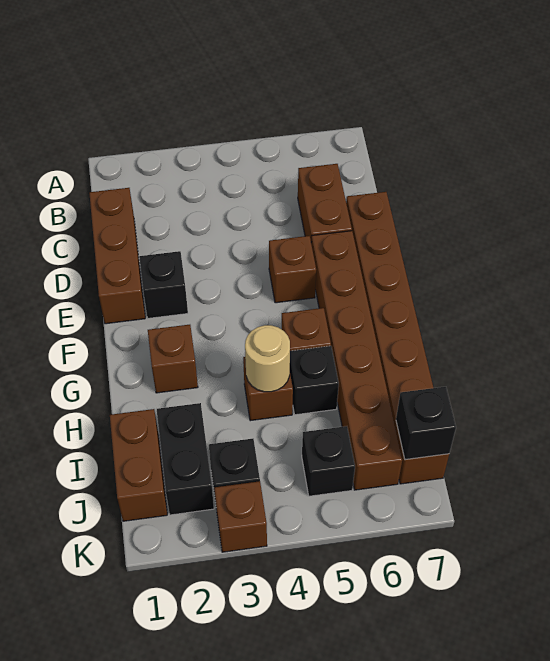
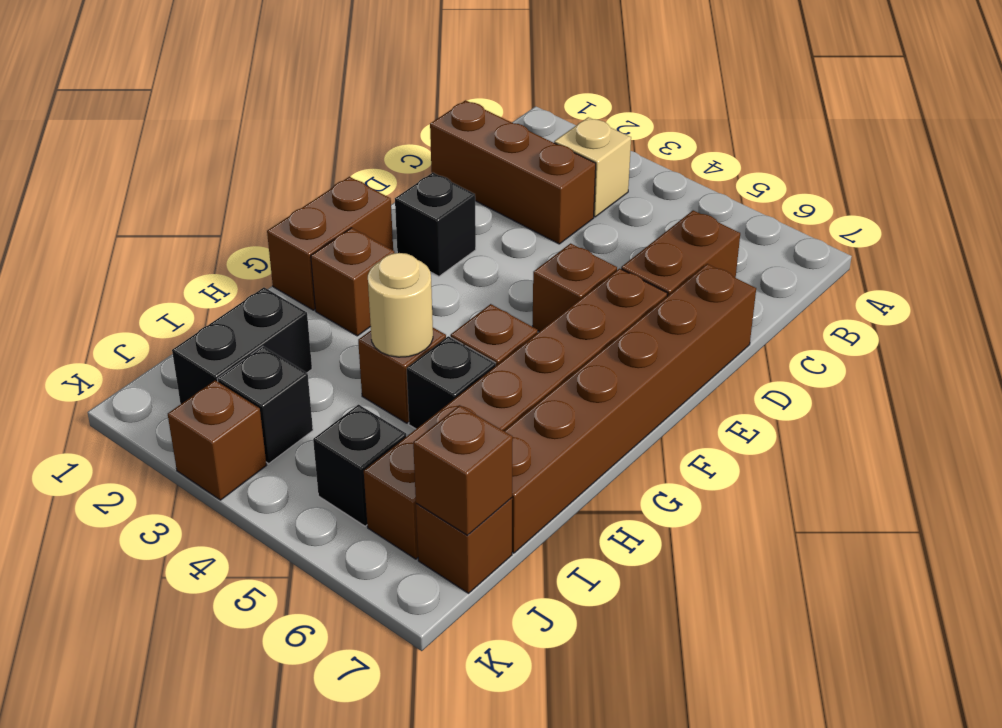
none -> tan brick B3 level 1
brown brick C1:E1 level 1 -> brown brick C1:C3 level 1
brown brick I1:J1 level 1 -> brown brick F1:G1 level 1
black brick J7 level 2 -> brown brick J7 level 2

